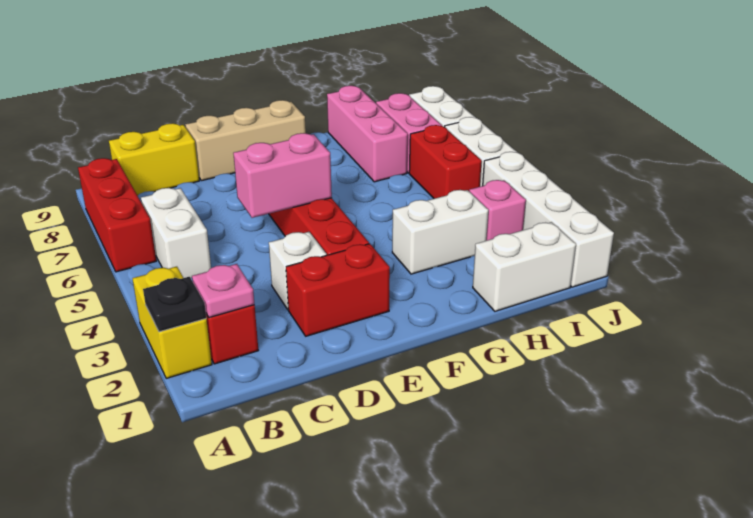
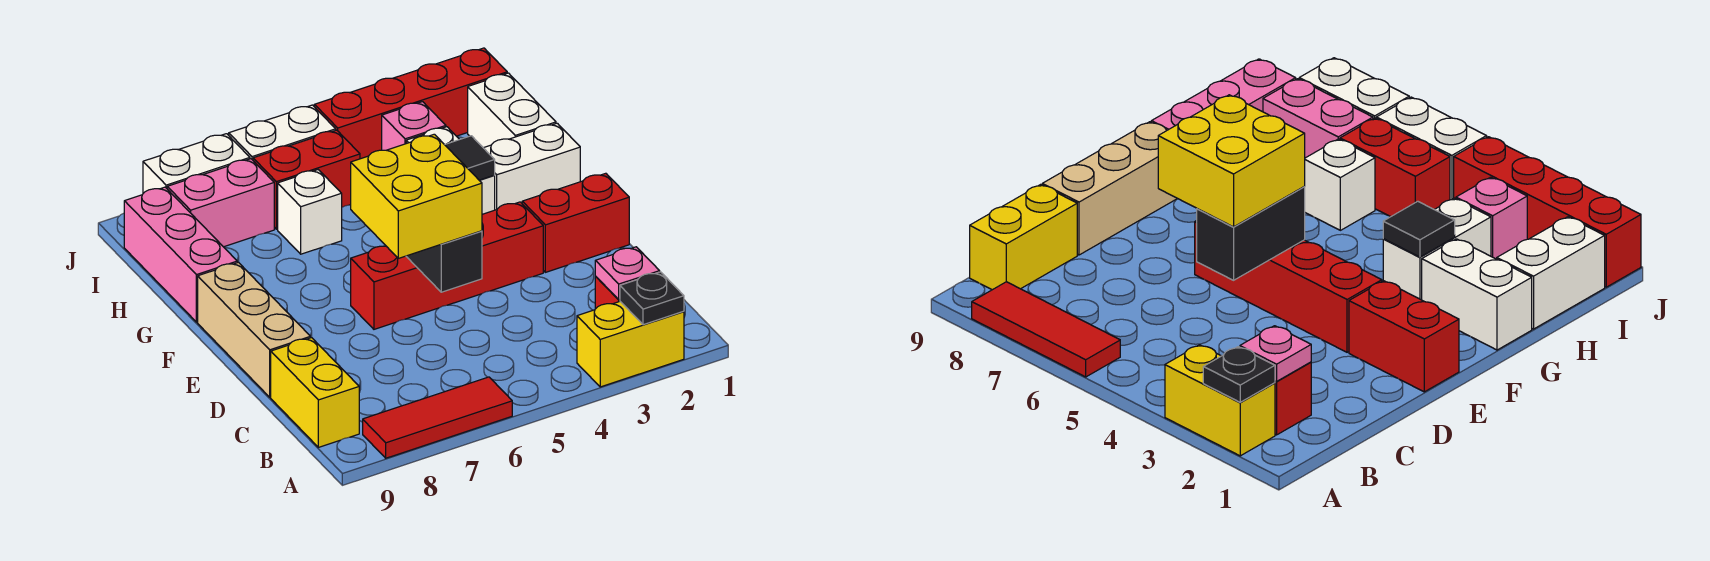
red brick A6:A8 level 1 -> red tile A6:A8 level 1
white brick B5:B6 level 1 -> white brick G1:G2 level 1
red brick D2:E2 level 1 -> red brick E1:E2 level 1
white brick D3 level 1 -> white brick H6 level 1
pink brick D5:E5 level 2 -> black brick D5:E5 level 2
none -> yellow brick D5:E6 level 3
none -> black tile G3 level 2
pink brick H7:H9 level 1 -> pink brick G9:I9 level 1
white brick J1:J4 level 1 -> red brick J1:J4 level 1

